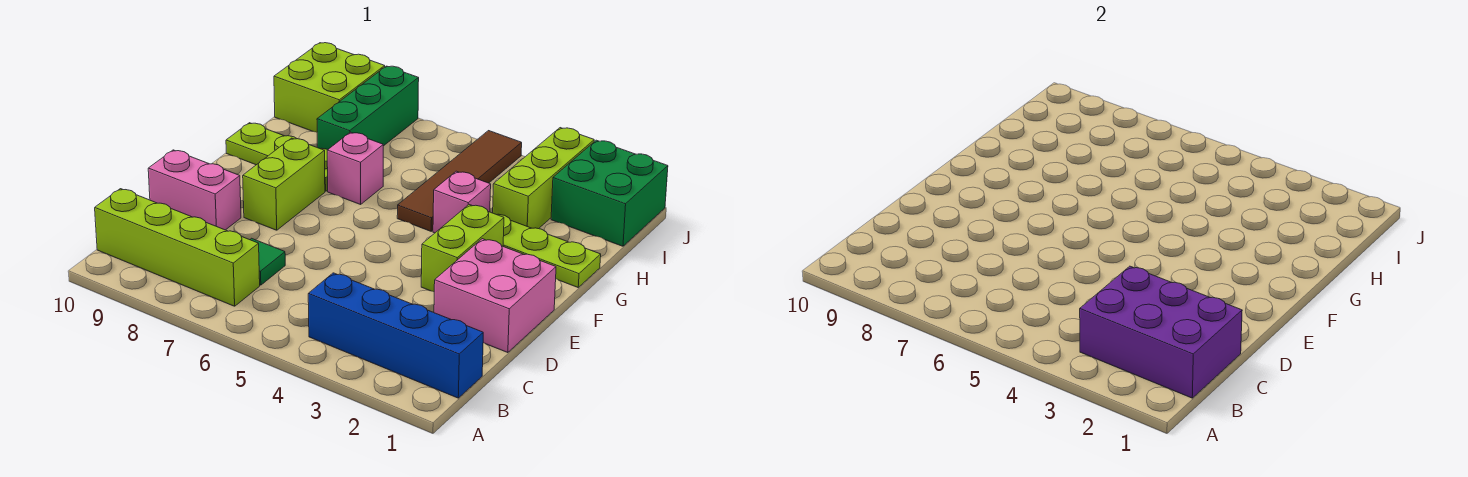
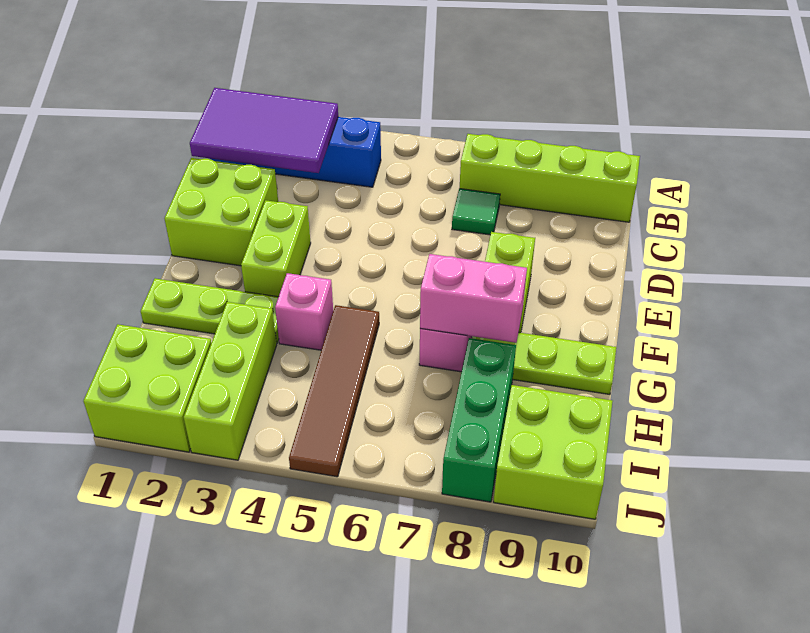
purple brick B1:C3 level 2 -> purple tile B1:C3 level 2
pink brick D1:E2 level 1 -> lime brick D1:E2 level 1
pink brick D9:D10 level 1 -> pink brick G7:G8 level 2
green brick I1:J2 level 1 -> lime brick I1:J2 level 1

